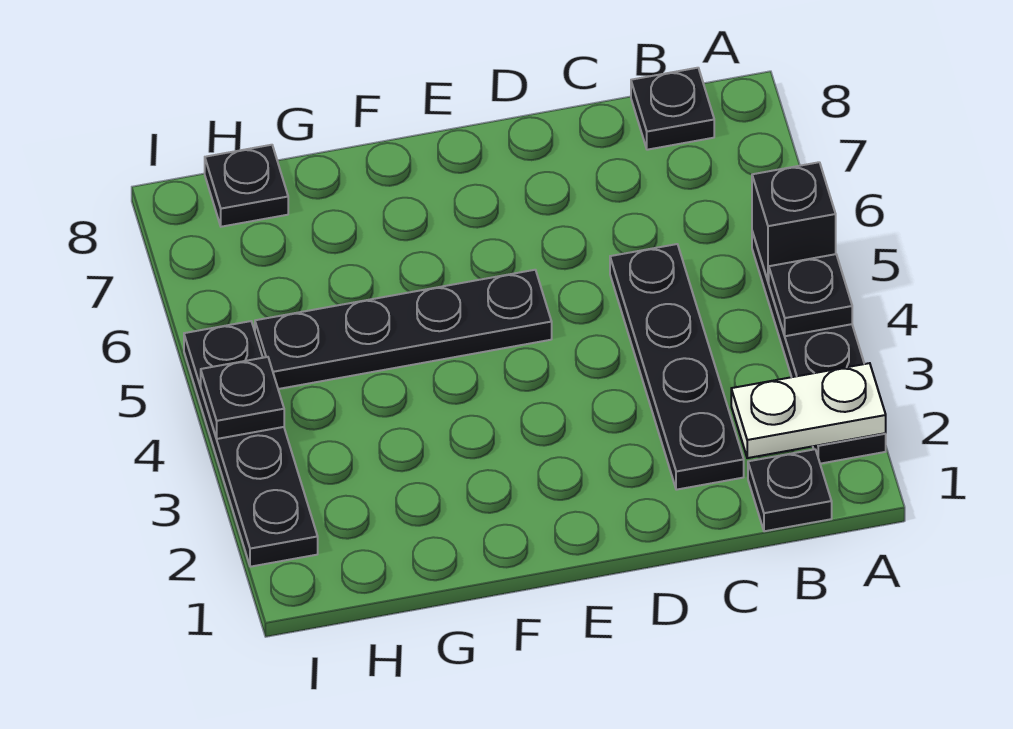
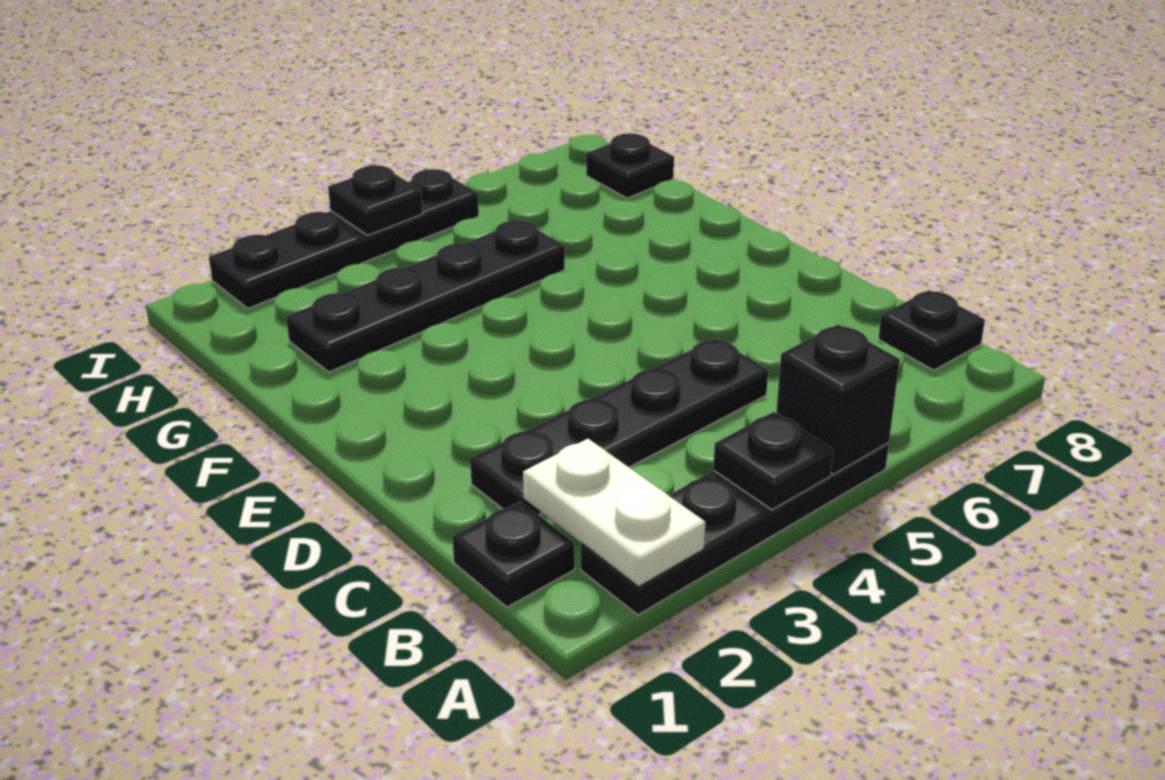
black plate E5:H5 level 1 -> black plate G2:G5 level 1

